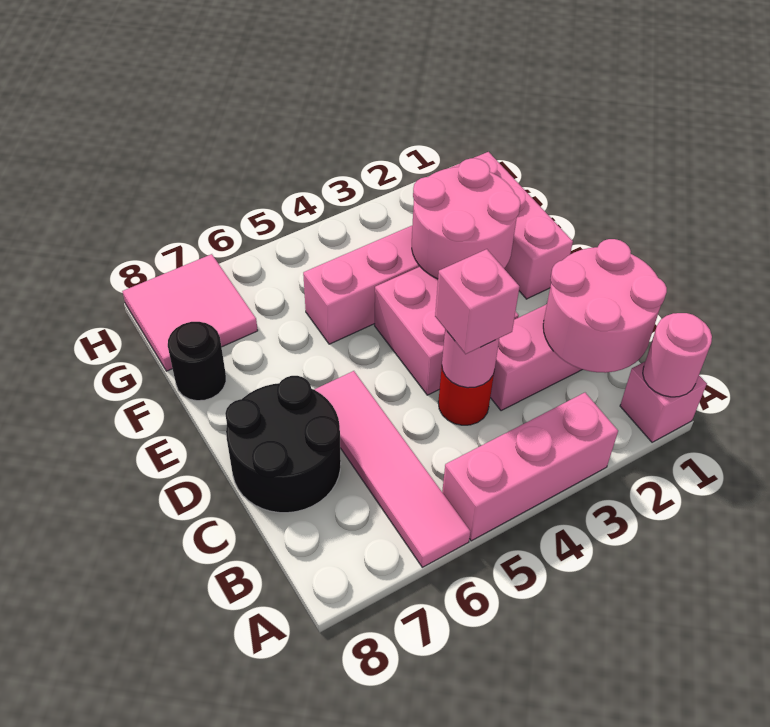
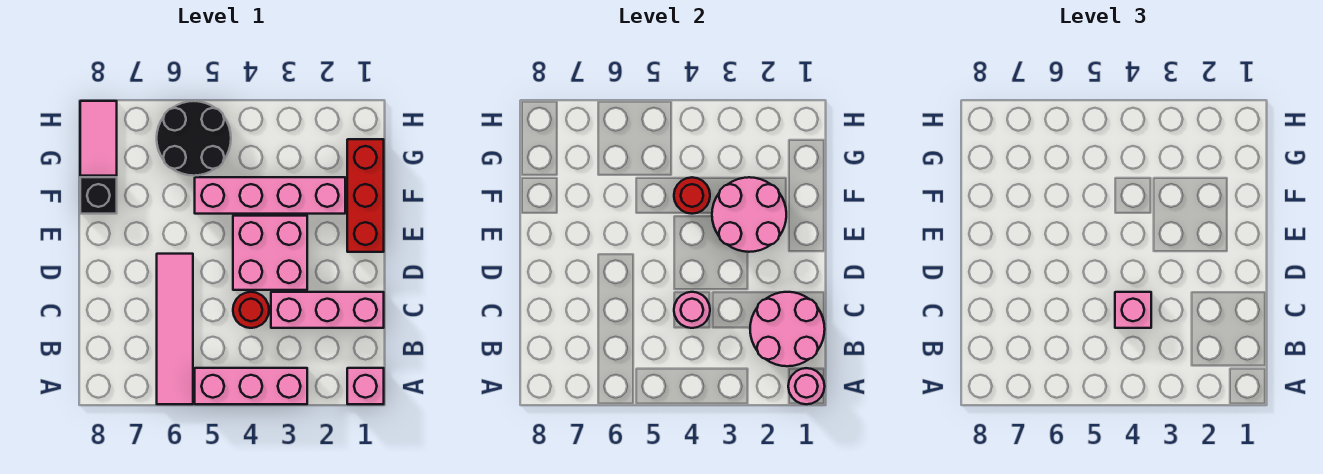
black round brick C7:D8 level 1 -> black round brick G5:H6 level 1
pink brick E1:G1 level 1 -> red brick E1:G1 level 1
none -> red round brick F4 level 2
black round brick F8 level 1 -> black brick F8 level 1
pink tile G7:H8 level 1 -> pink tile G8:H8 level 1

